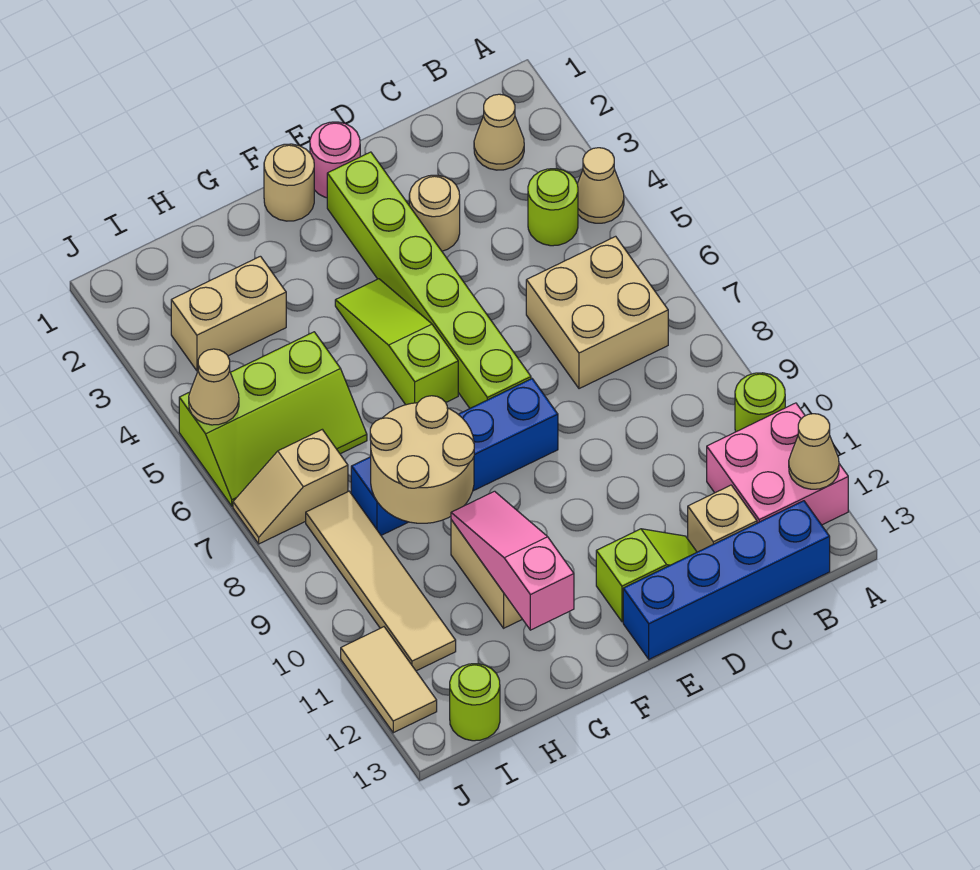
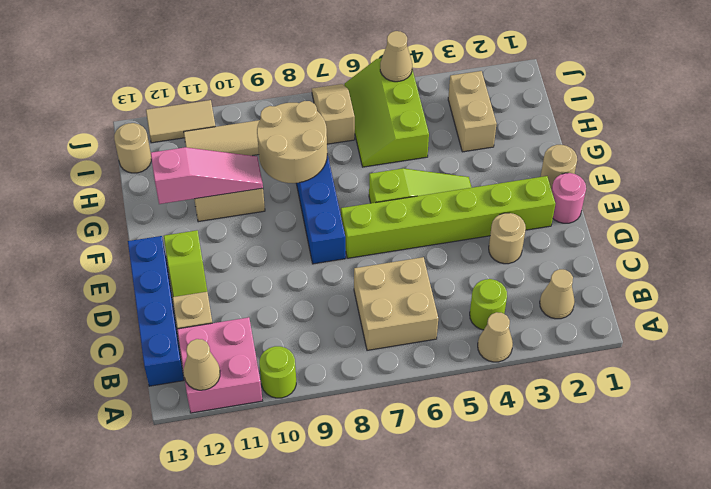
lime round brick I13 level 1 -> tan round brick I13 level 1

